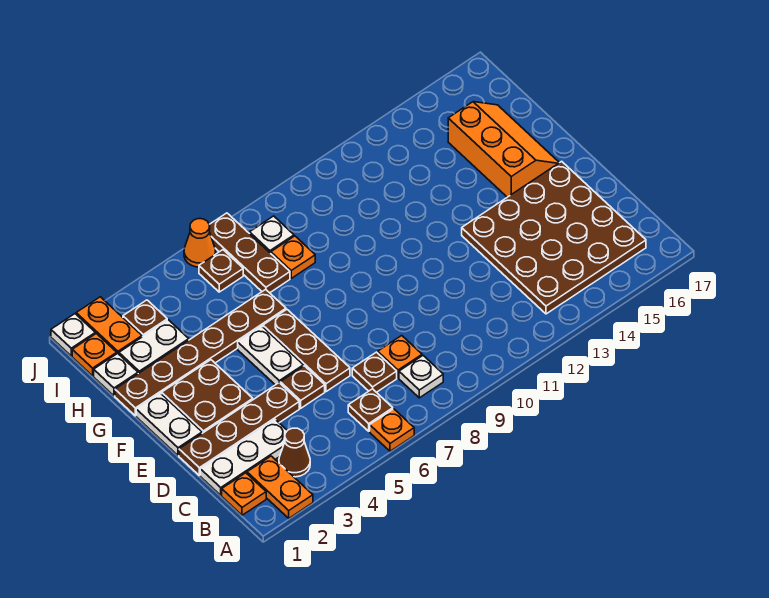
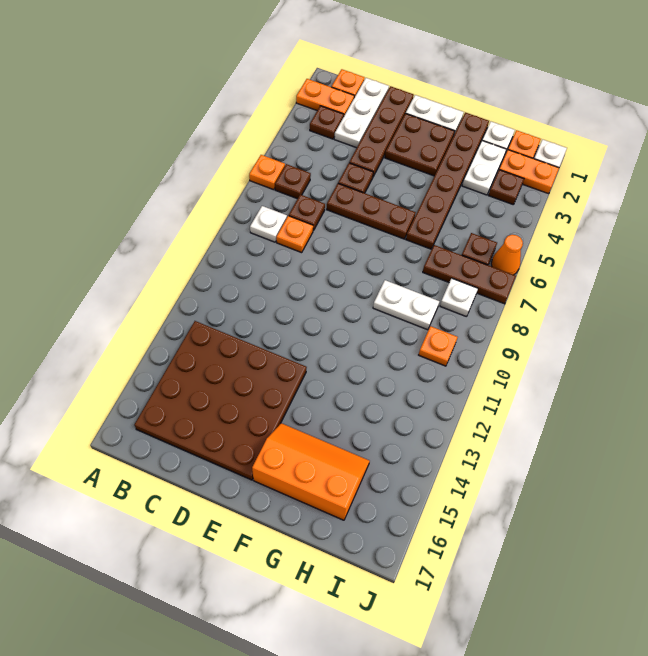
brown cone B3 level 1 -> brown plate B3 level 1
white plate E5:F5 level 1 -> white plate G9:H9 level 1
orange slope F15:H16 level 1 top 15 -> orange slope F15:H16 level 1 top 16
orange plate H8 level 1 -> orange plate I10 level 1

